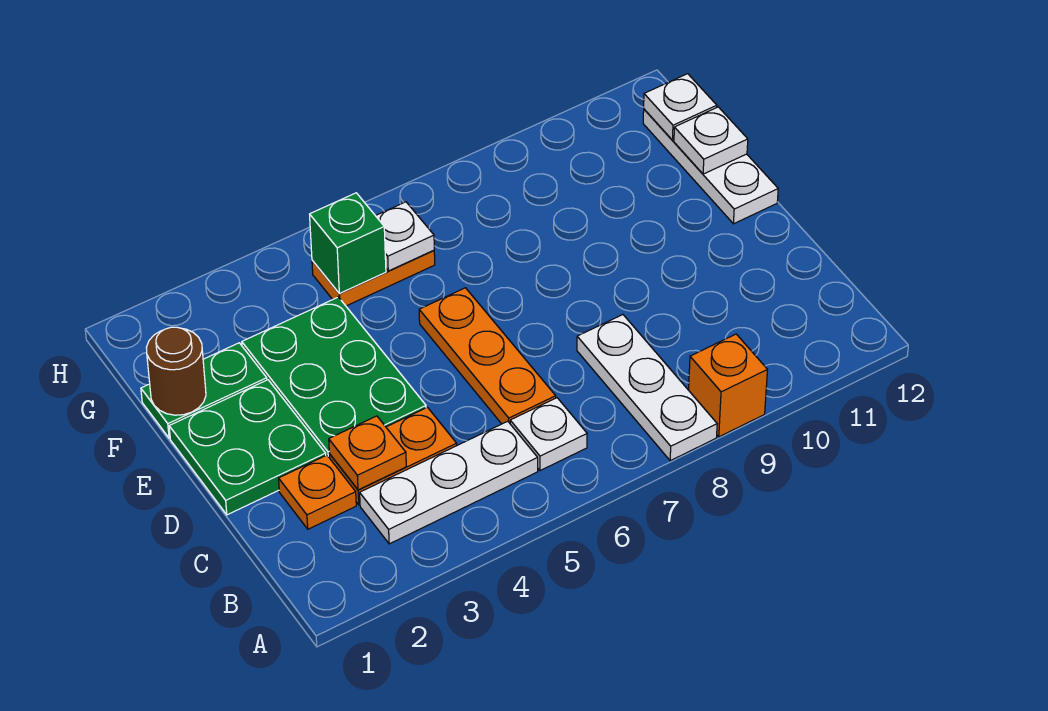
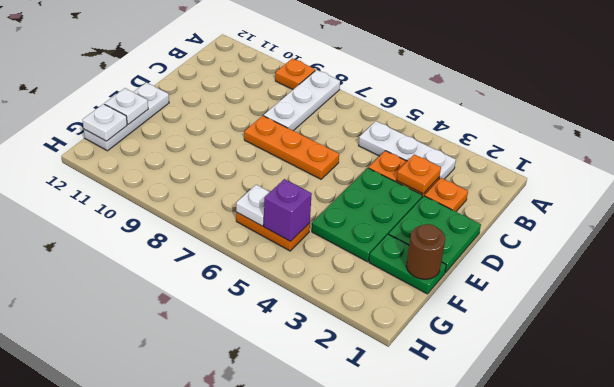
orange brick A9 level 1 -> orange plate A9 level 1
white plate B6 level 1 -> none
orange plate C6:E6 level 1 -> orange plate D6:D8 level 1
green brick G5 level 2 -> purple brick G5 level 2

